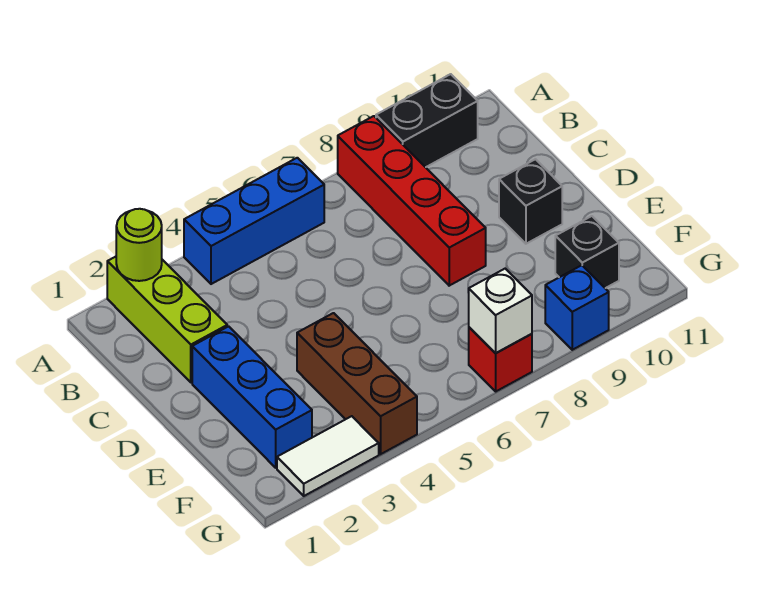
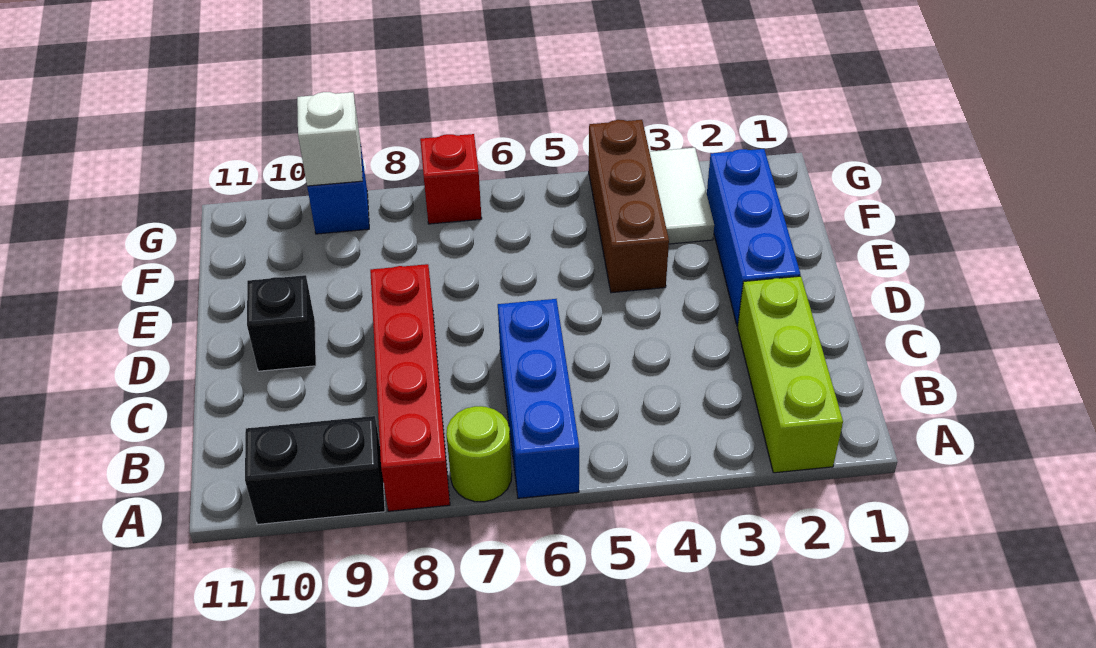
lime round brick A2 level 2 -> lime round brick A7 level 1
blue brick A4:A6 level 1 -> blue brick A6:C6 level 1
black brick F10 level 1 -> none
white tile G2:G3 level 1 -> white tile F3:G3 level 1
white brick G7 level 2 -> white brick G9 level 2

